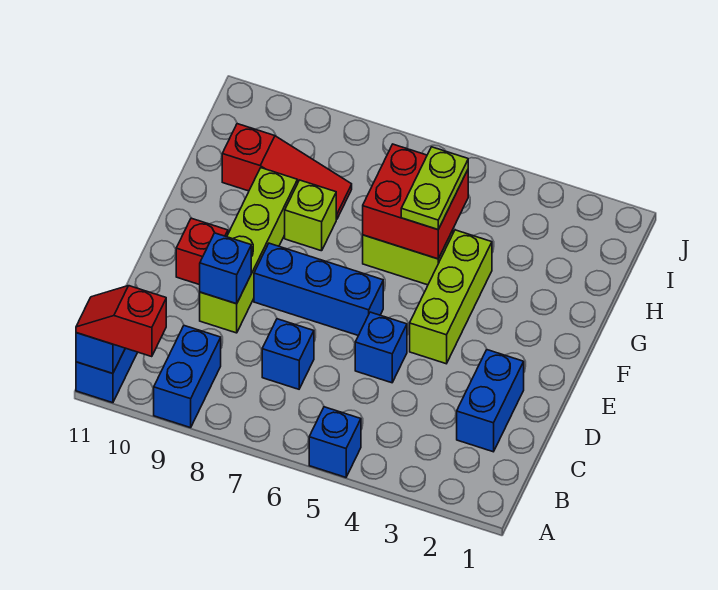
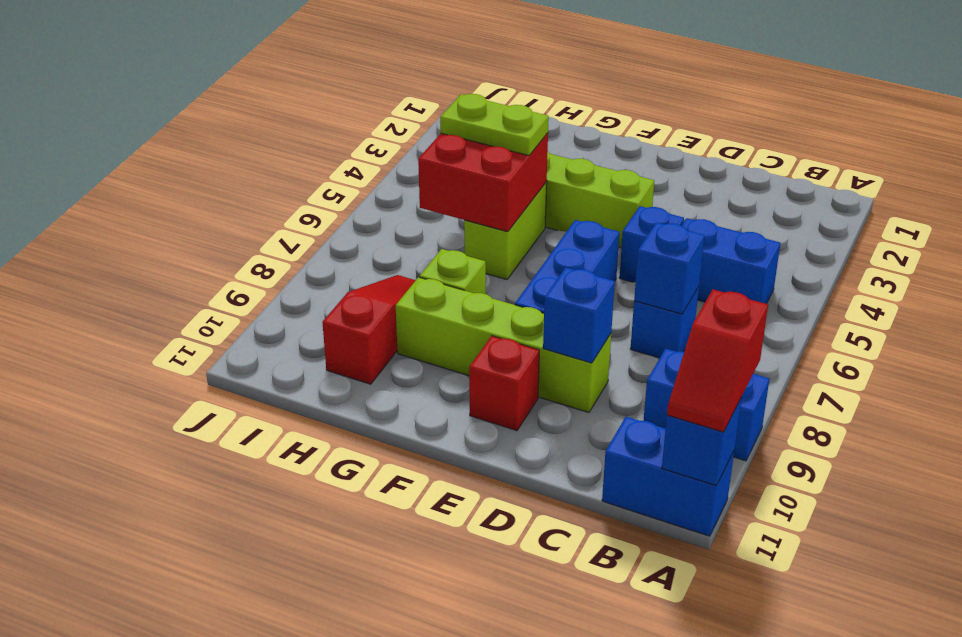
blue brick A5 level 1 -> blue brick C7 level 2
blue brick C2:D2 level 1 -> blue brick B5:C5 level 1

